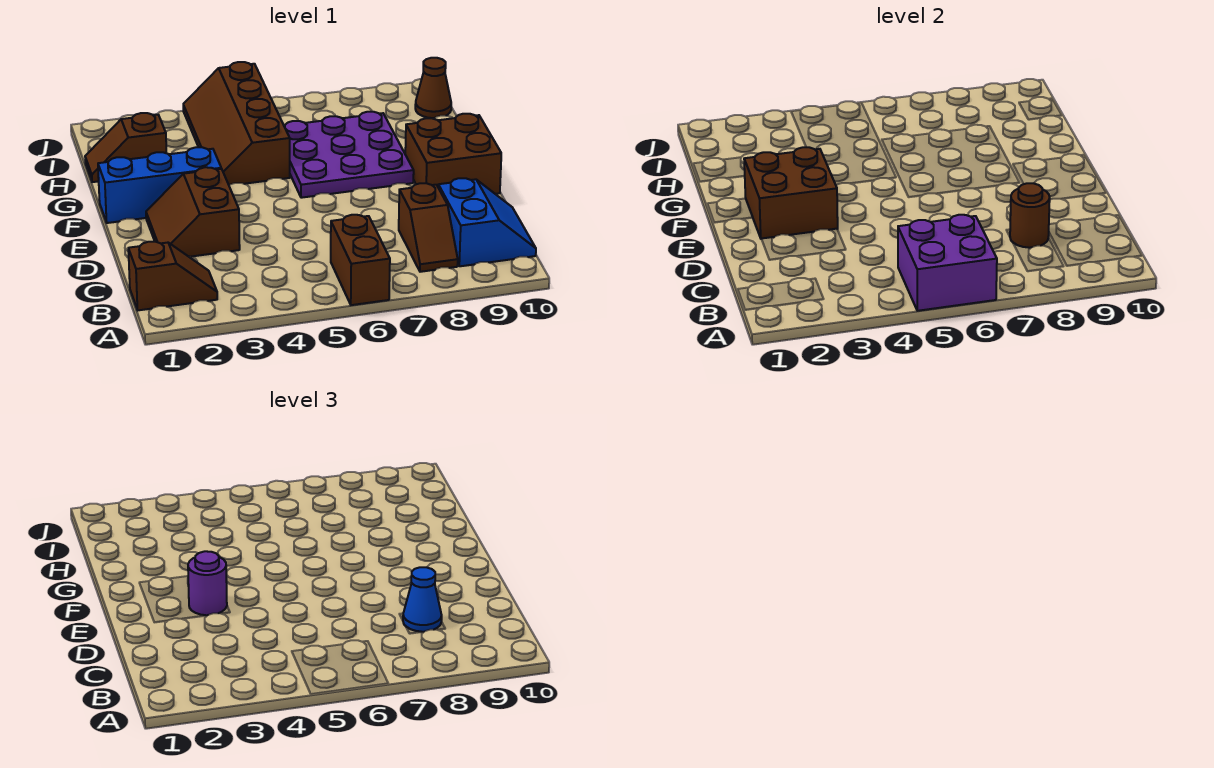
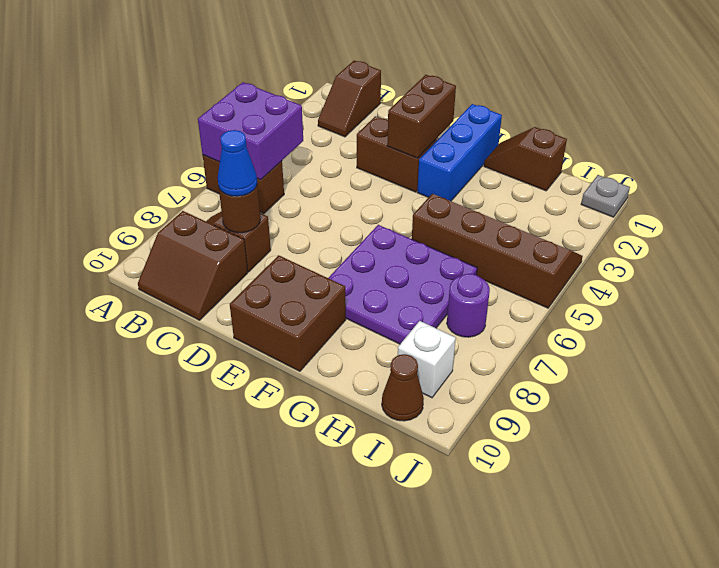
blue slope B9:C10 level 1 top 9 -> brown slope B9:C10 level 1 top 9
brown brick E2:F3 level 2 -> brown brick E2:E3 level 2
purple round brick E3 level 3 -> purple round brick I7 level 1
brown slope H1:H2 level 1 top 2 -> brown slope G1:H1 level 1 top H
none -> white brick I9 level 1
none -> grey plate J1 level 1

